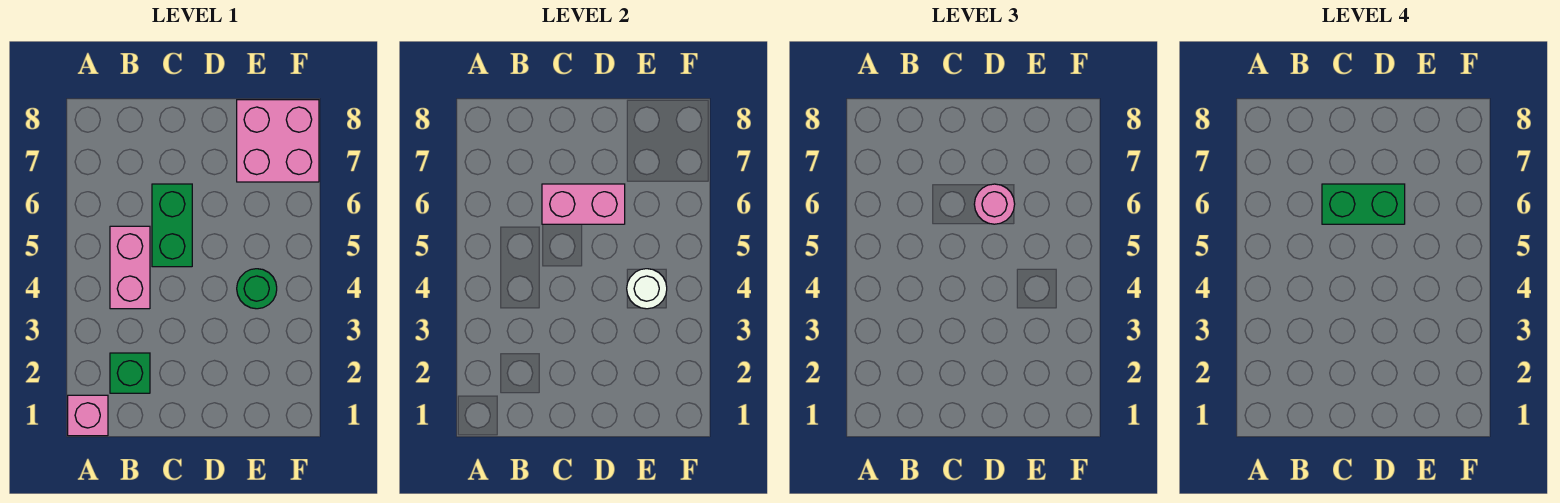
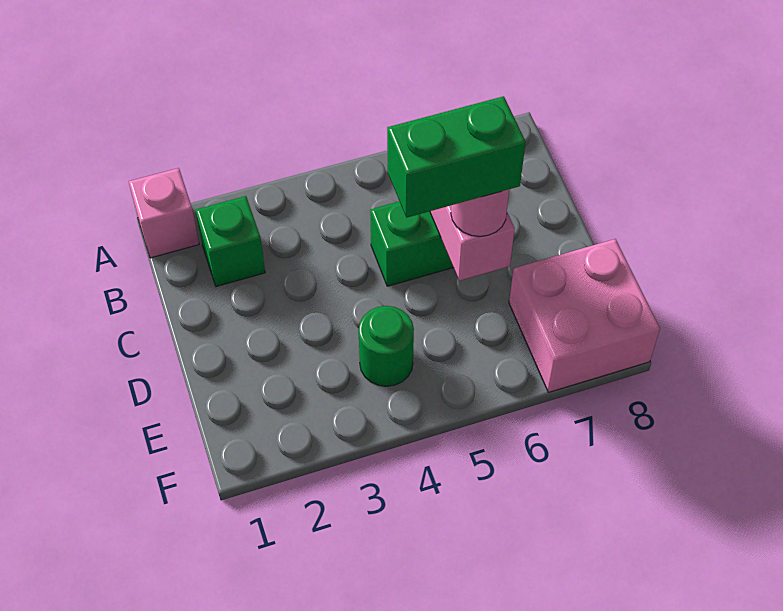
pink brick B4:B5 level 1 -> none
green brick C6:D6 level 4 -> green brick D5:D6 level 4
white round brick E4 level 2 -> none

